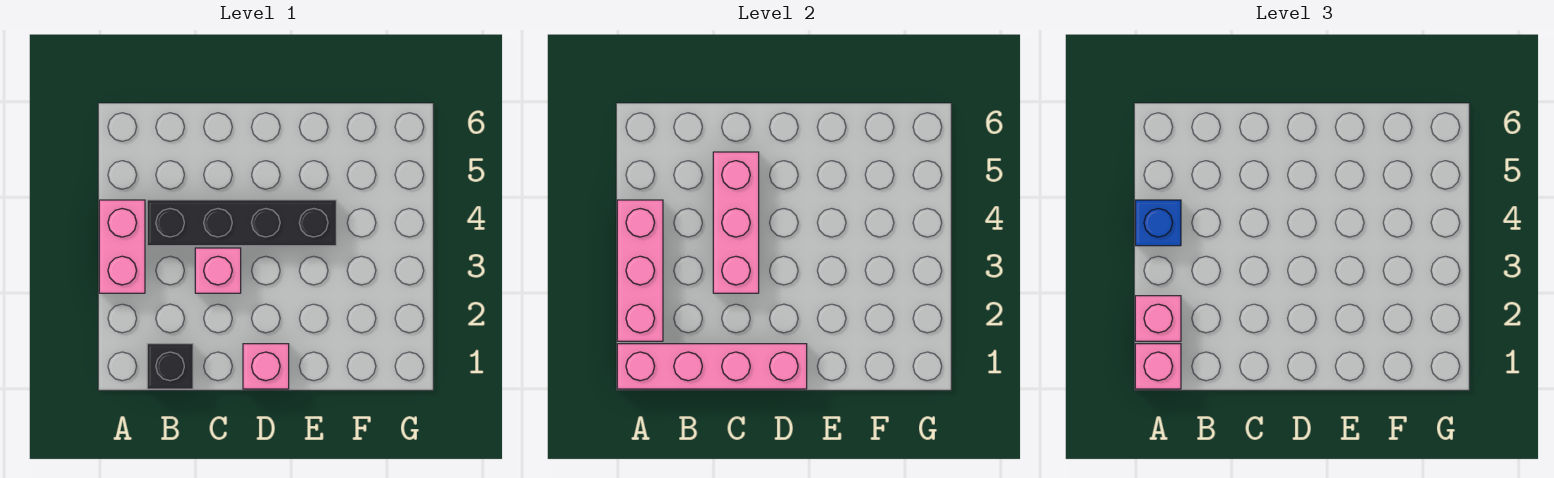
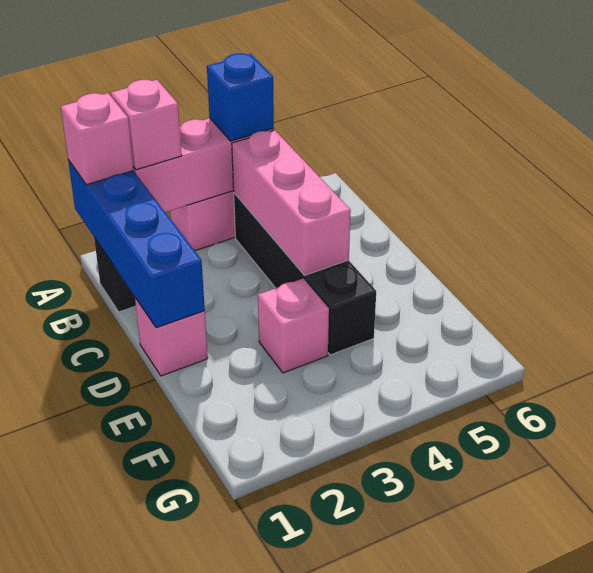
pink brick A1:D1 level 2 -> blue brick A1:D1 level 2
pink brick C3 level 1 -> pink brick E3 level 1
pink brick C3:C5 level 2 -> pink brick B4:D4 level 2

